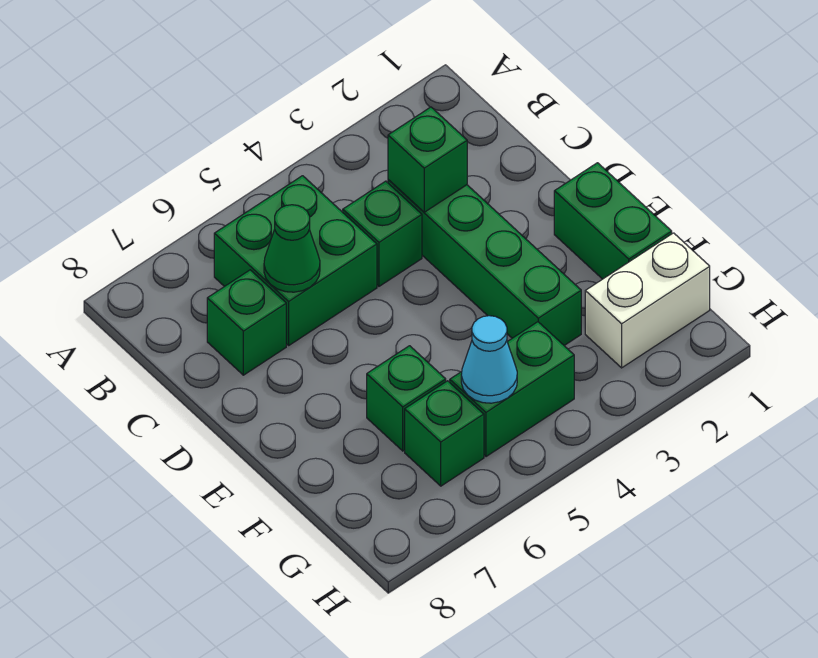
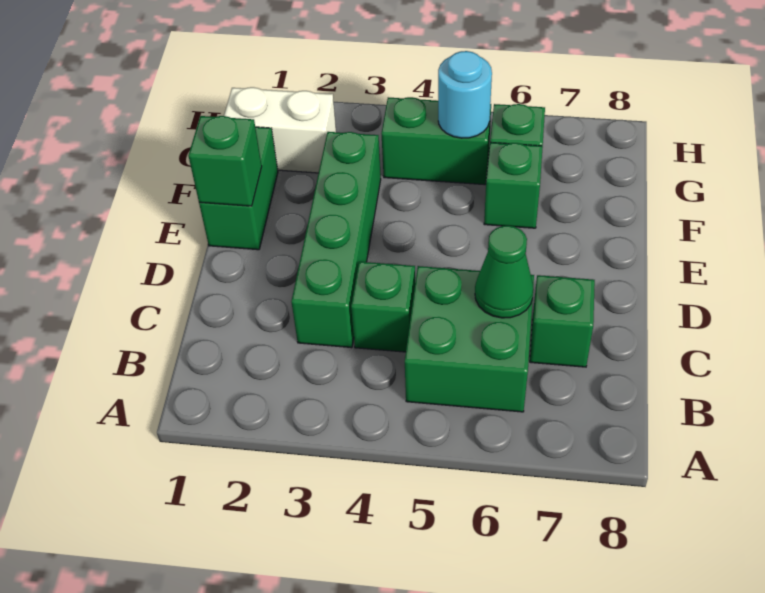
green brick C3 level 2 -> green brick E1 level 2
cyan cone G5 level 2 -> cyan round brick G5 level 2

